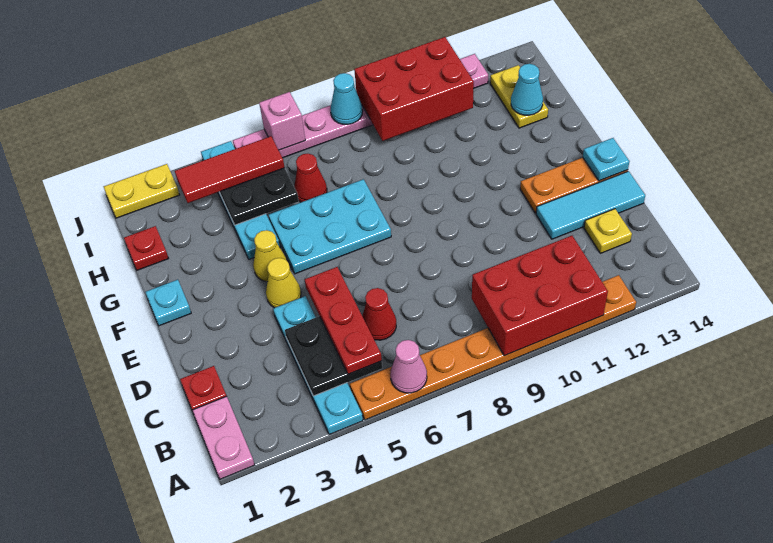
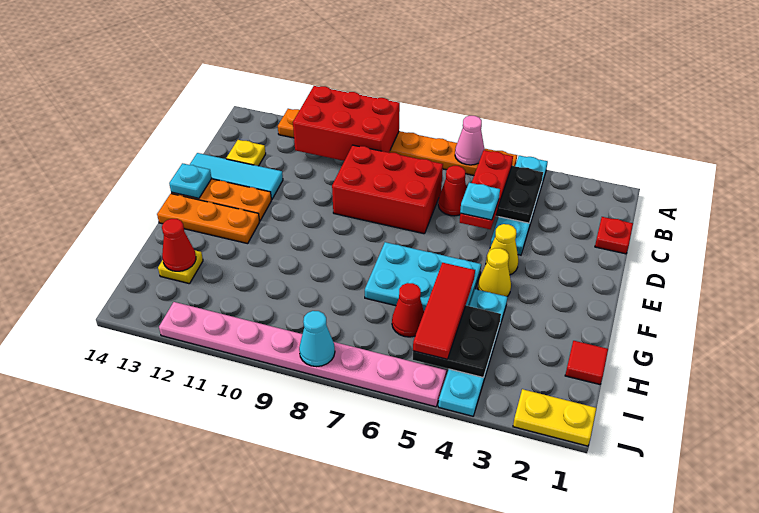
pink plate A1:B1 level 1 -> none
cyan plate F1 level 1 -> cyan plate D5 level 4
none -> orange plate F12:F14 level 1
red plate H1 level 1 -> red tile H1 level 1
yellow plate H13:I13 level 1 -> yellow plate H13 level 1
cyan cone H13 level 2 -> red cone H13 level 2
red tile I3:I5 level 3 -> red tile G5:I5 level 3
red brick I9:J11 level 2 -> red brick C7:D9 level 1
pink brick J6 level 2 -> none

